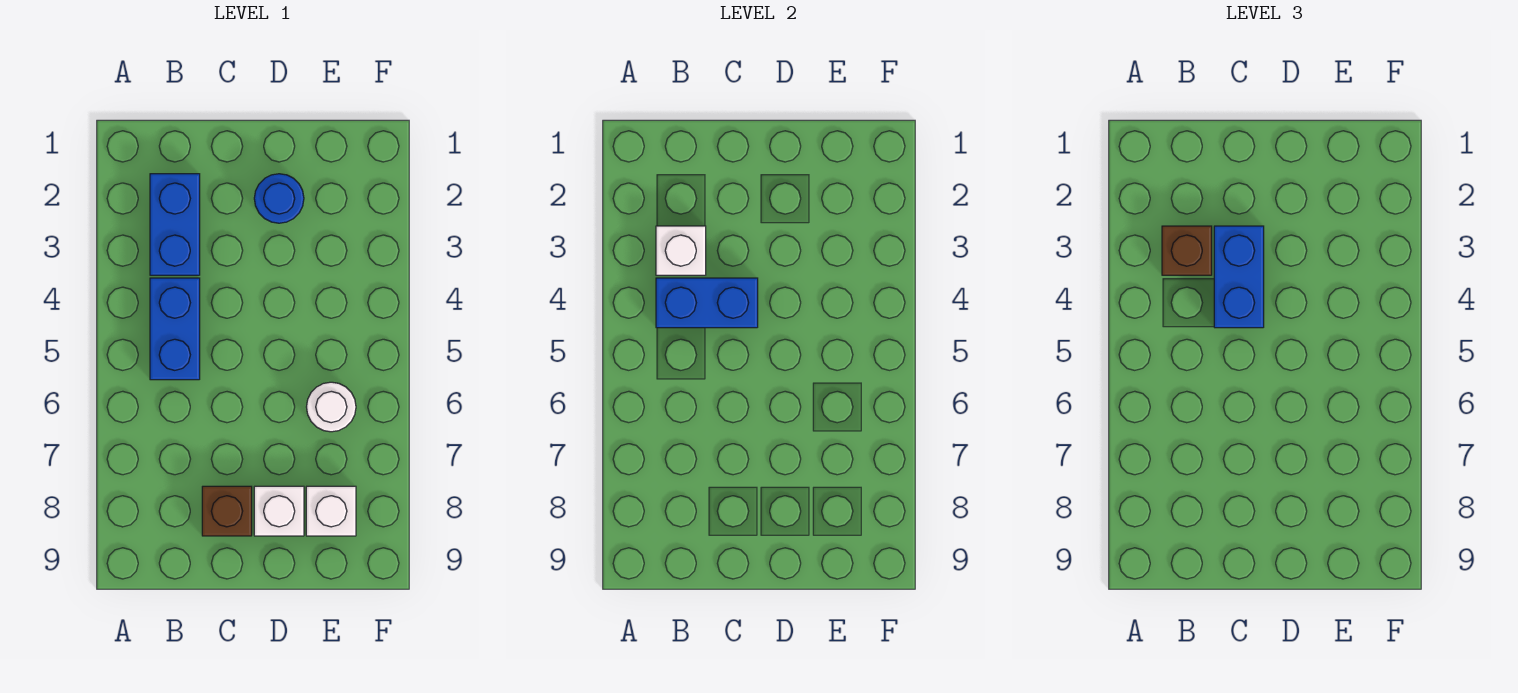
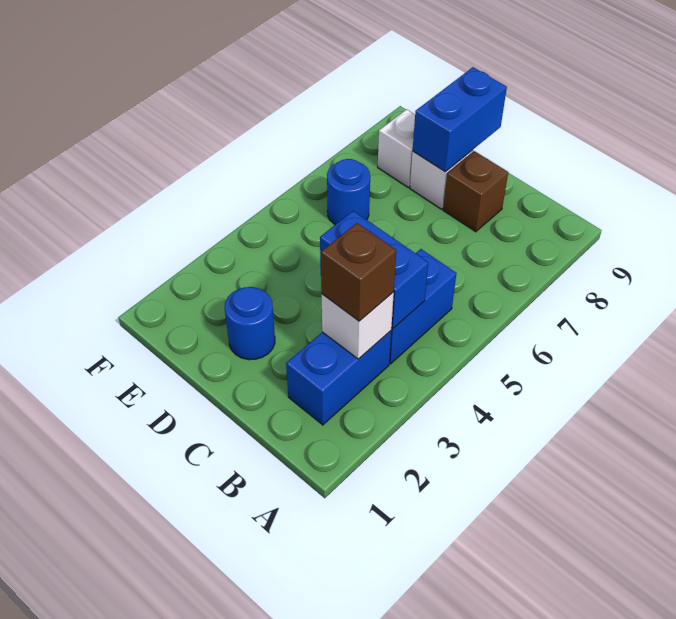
blue brick C3:C4 level 3 -> blue brick D8:D9 level 2
white round brick E6 level 1 -> blue round brick E6 level 1

